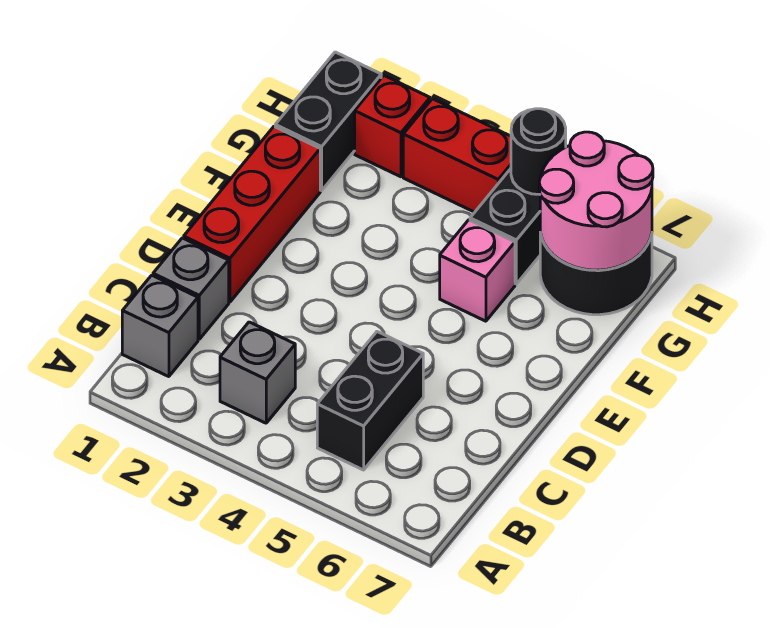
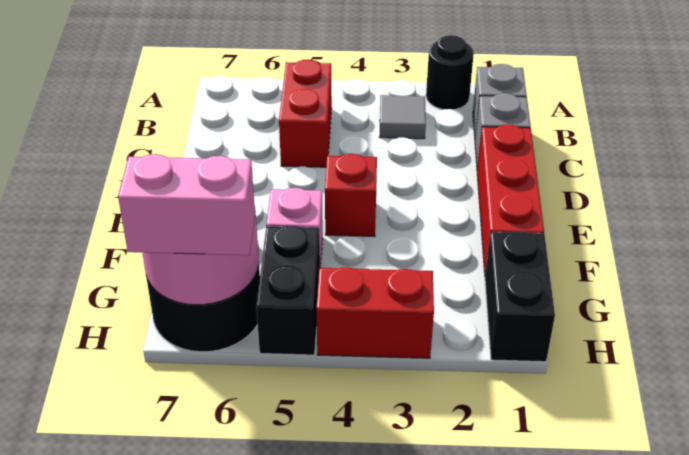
grey brick B3 level 1 -> grey tile B3 level 1
black brick B5:C5 level 1 -> red brick B5:C5 level 1
red brick H2 level 1 -> red brick E4 level 1
black round brick H5 level 2 -> black round brick A2 level 1
none -> pink brick H6:H7 level 3

